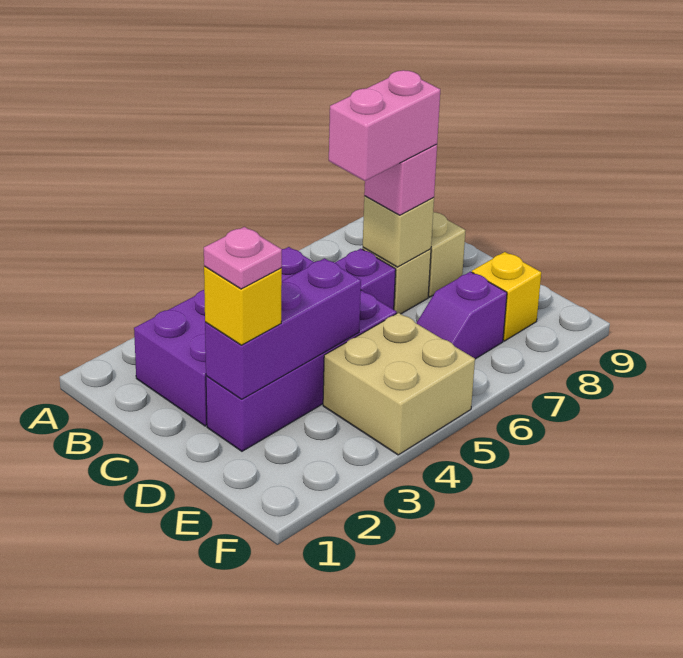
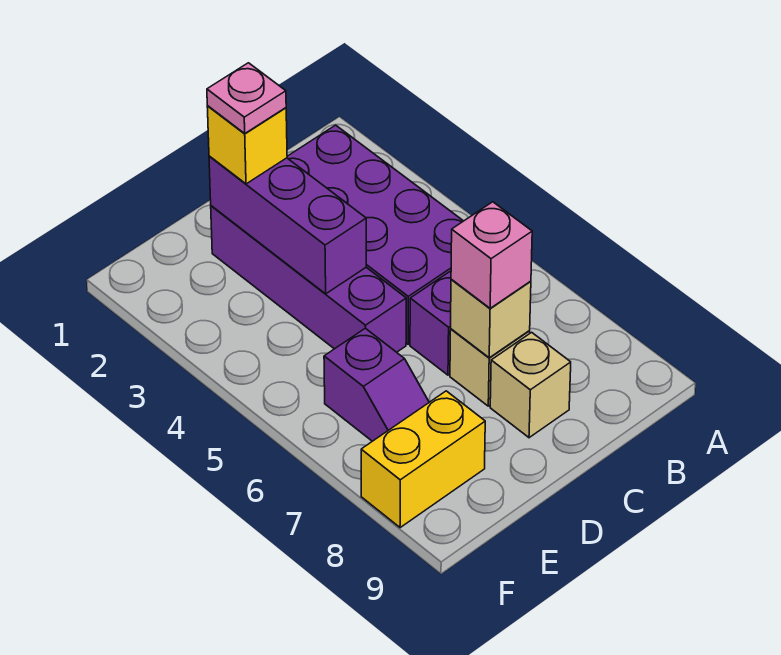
pink brick C6:C7 level 4 -> none
tan brick E4:F5 level 1 -> none
purple slope E6:E7 level 1 top 7 -> purple slope E6:E7 level 1 top 6
yellow brick E8 level 1 -> yellow brick E8:F8 level 1

